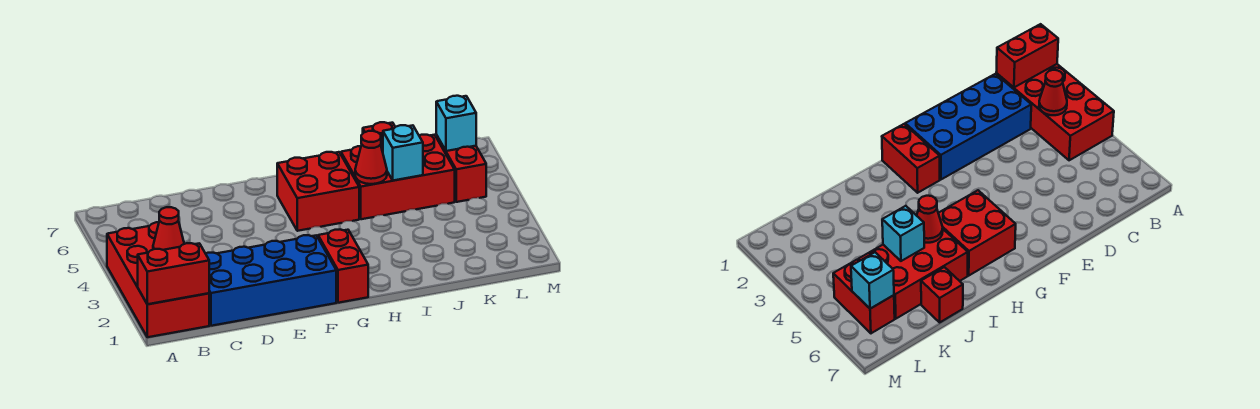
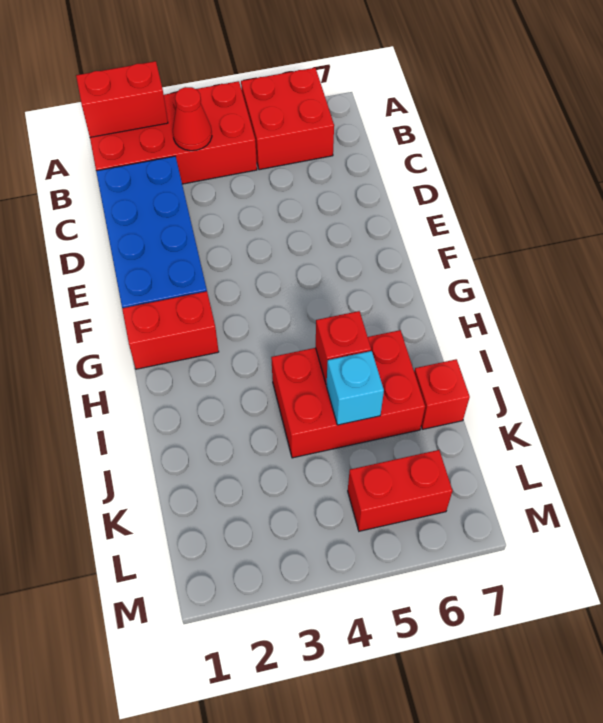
red brick A1:B1 level 2 -> red brick A1:A2 level 2
red brick G5:H6 level 1 -> red brick A5:B6 level 1
red brick I5:K6 level 1 -> red brick I4:J6 level 1
red cone I5 level 2 -> red brick I5 level 2
cyan brick L6 level 2 -> none

